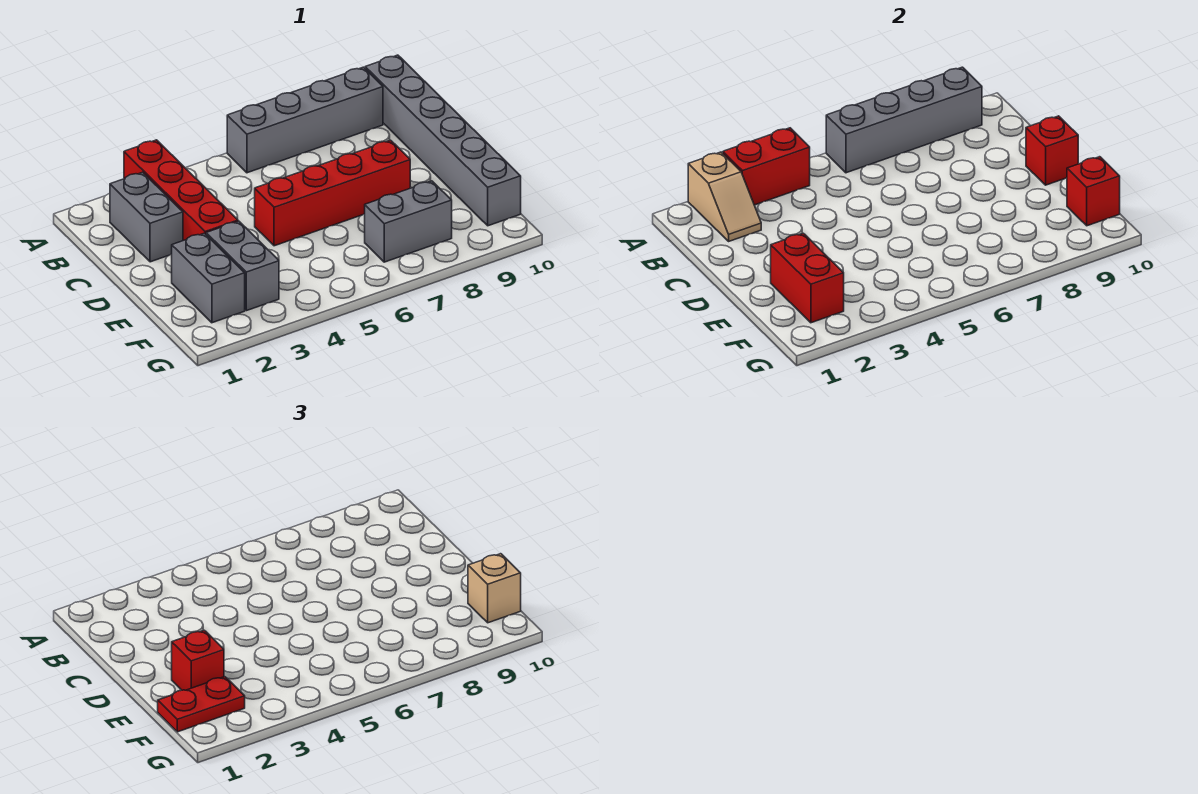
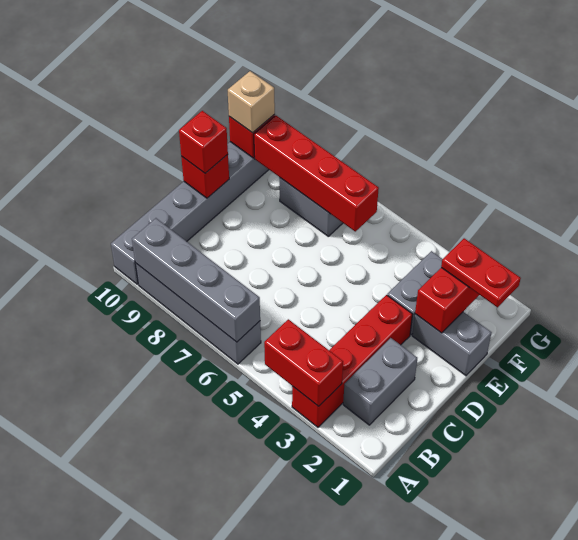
tan slope A2:B2 level 2 top A -> none
red brick D5:D8 level 1 -> red brick F6:F9 level 2
grey brick E2:F2 level 1 -> grey brick E1:E2 level 1
red brick E2 level 3 -> red brick D10 level 3

